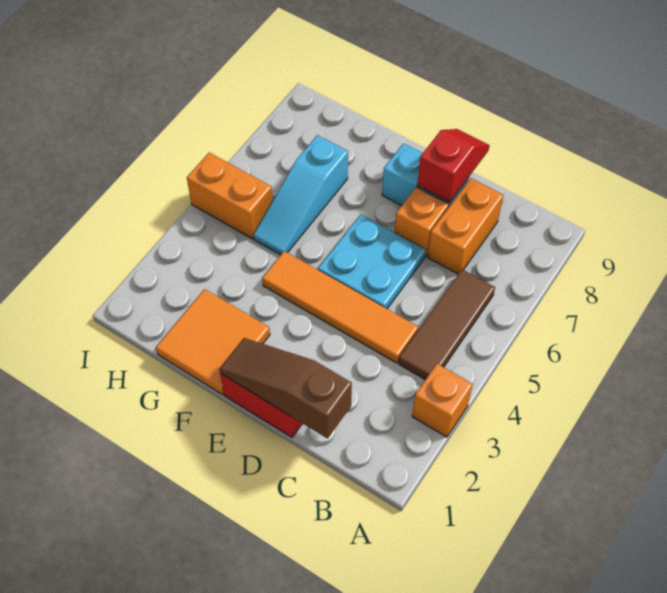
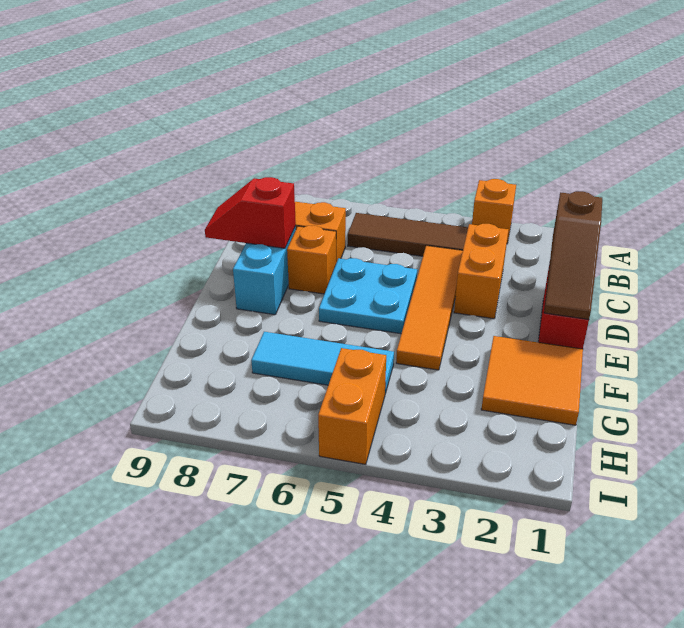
none -> orange brick C3:D3 level 1
cyan slope G5:G7 level 1 top 7 -> cyan tile G5:G7 level 1

